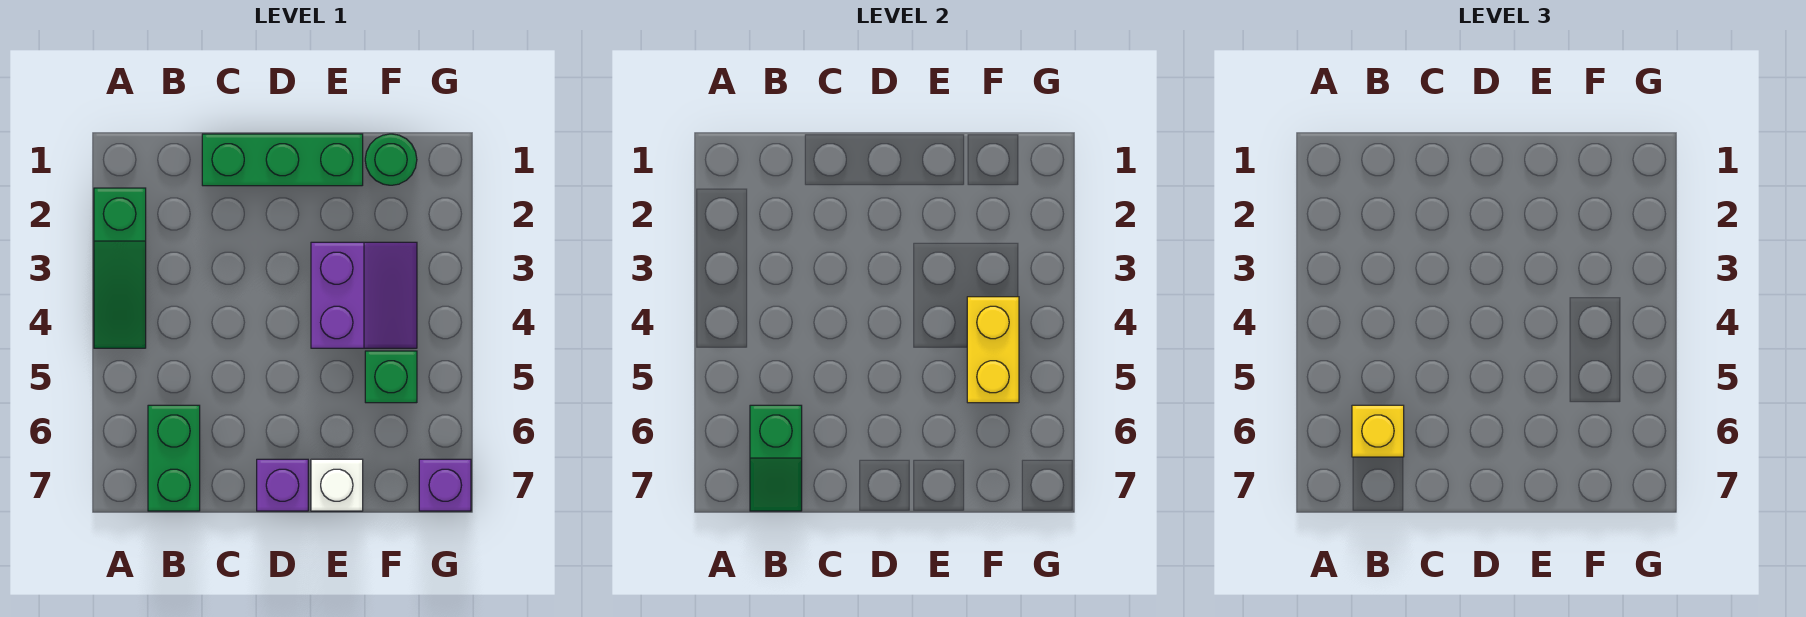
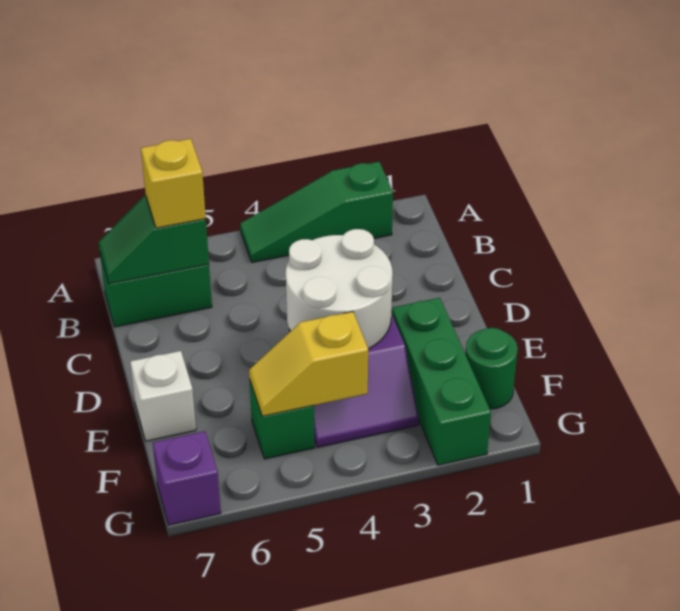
green brick C1:E1 level 1 -> green brick E2:G2 level 1
none -> white round brick D3:E4 level 2
purple brick D7 level 1 -> none
yellow brick F4:F5 level 2 -> yellow slope F4:F5 level 2 top 4

